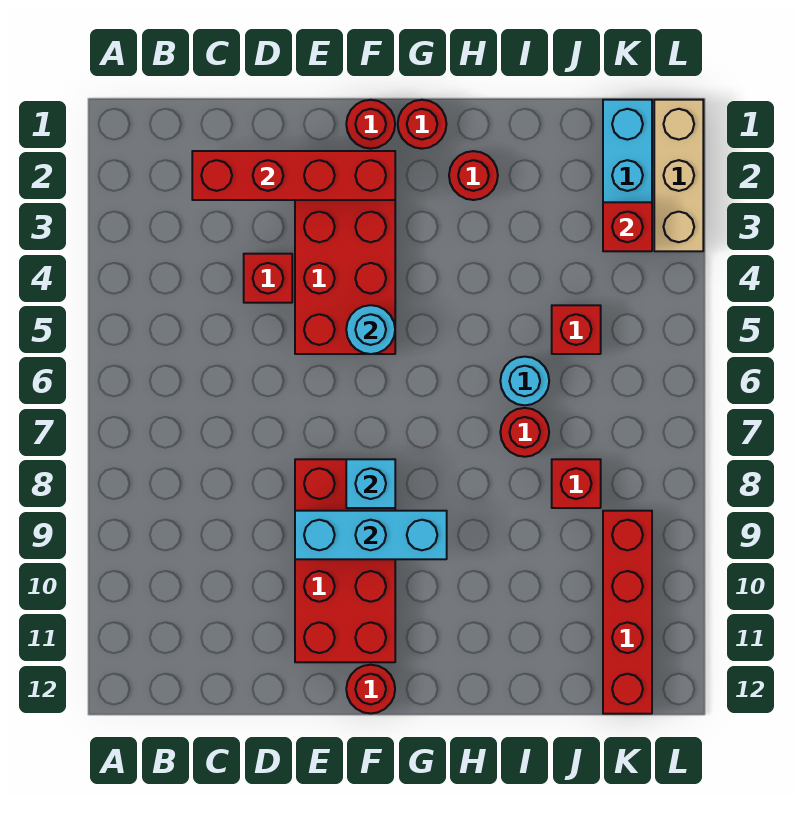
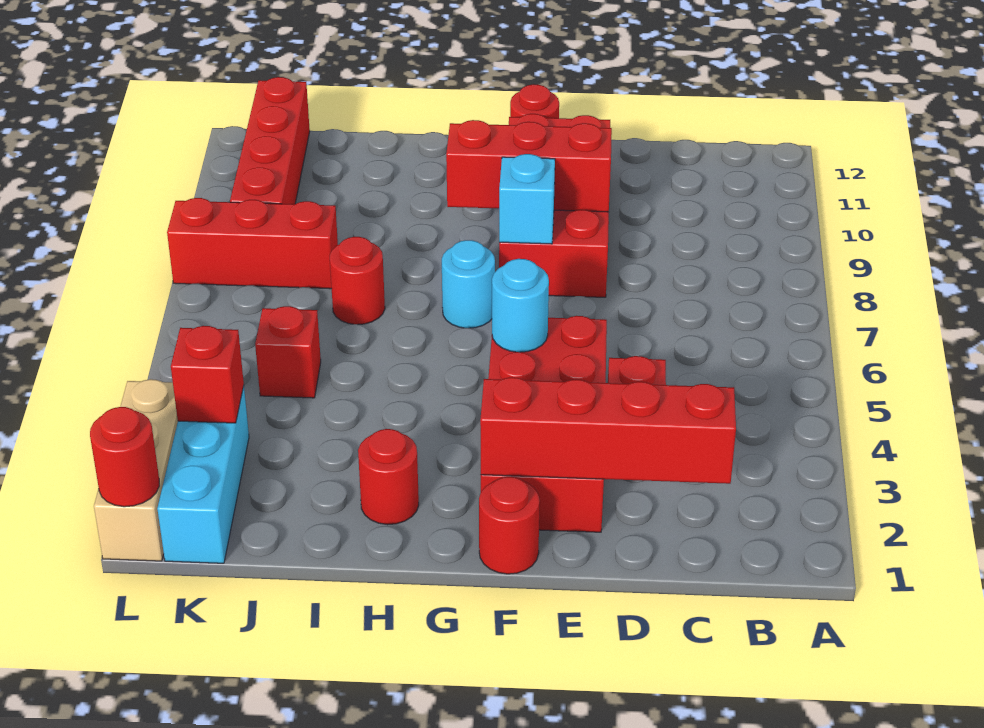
cyan brick E9:G9 level 2 -> red brick E9:G9 level 2
red round brick G1 level 1 -> red round brick L1 level 2
cyan round brick I6 level 1 -> cyan round brick G7 level 1
red brick J8 level 1 -> red brick J8:L8 level 1

